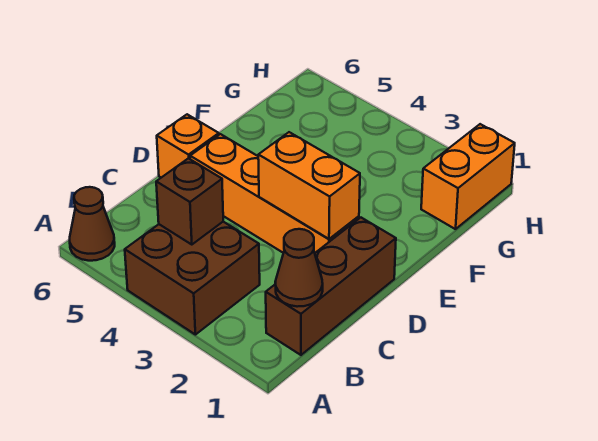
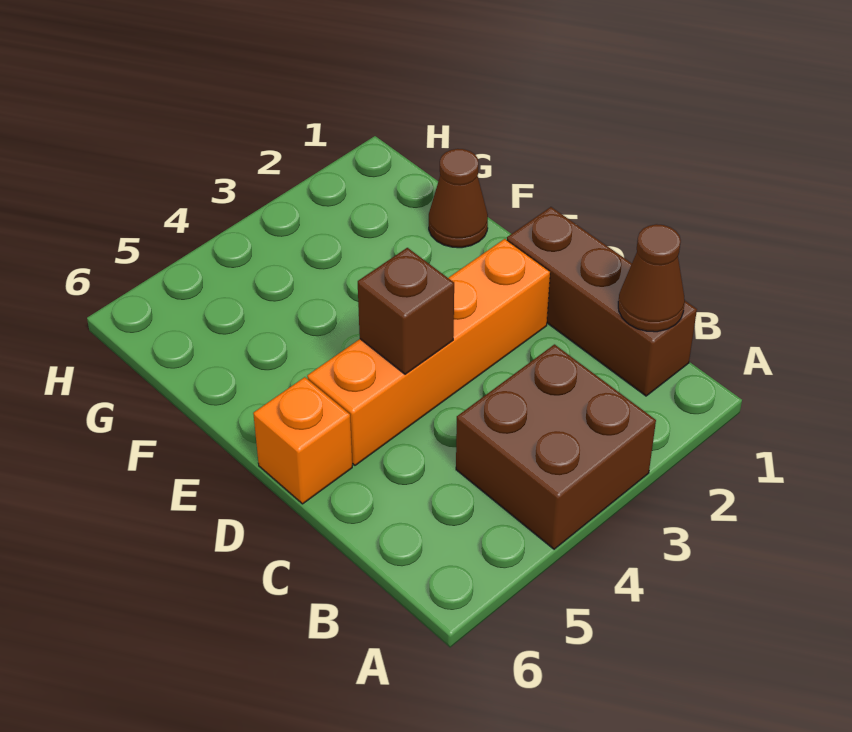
brown cone A6 level 1 -> brown cone F1 level 1
brown brick B4 level 2 -> brown brick D4 level 2
orange brick D2:D3 level 2 -> none
orange brick G1:H1 level 1 -> none

